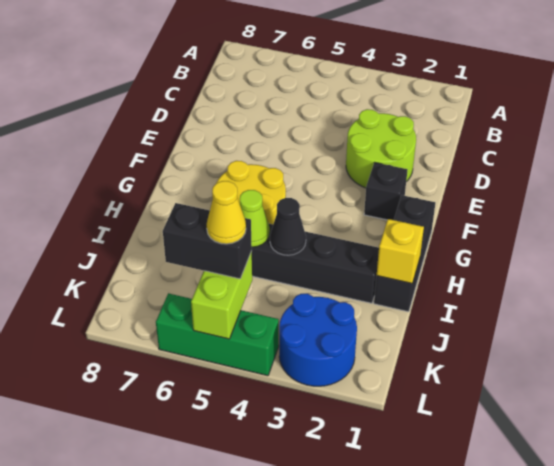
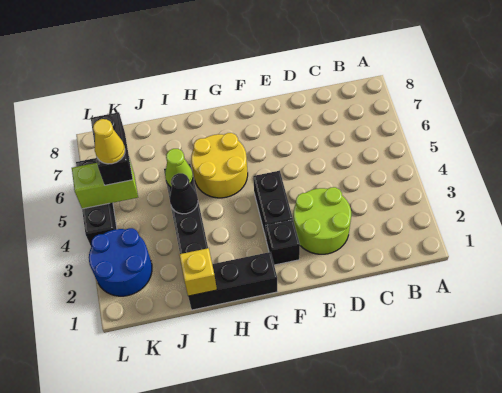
none -> black brick F3:F4 level 1
green brick L4:L6 level 1 -> black brick L4:L6 level 1

